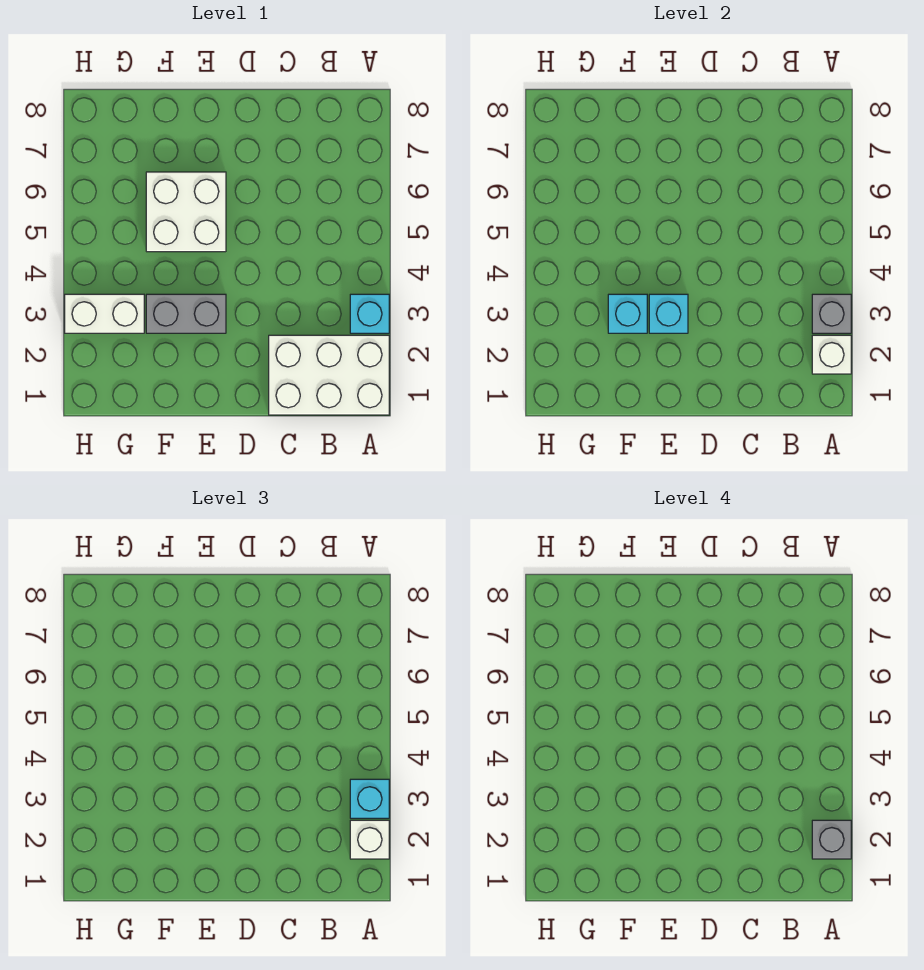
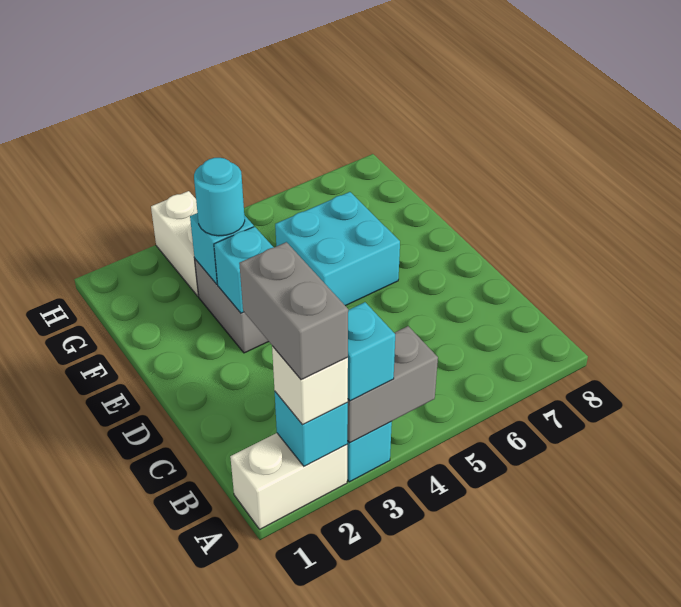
white brick A1:C2 level 1 -> white brick A1:A2 level 1
white brick A2 level 2 -> cyan brick A2 level 2
grey brick A2 level 4 -> grey brick A2:B2 level 4
grey brick A3 level 2 -> grey brick A3:A4 level 2
white brick E5:F6 level 1 -> cyan brick E5:F6 level 1
none -> cyan round brick F3 level 3

